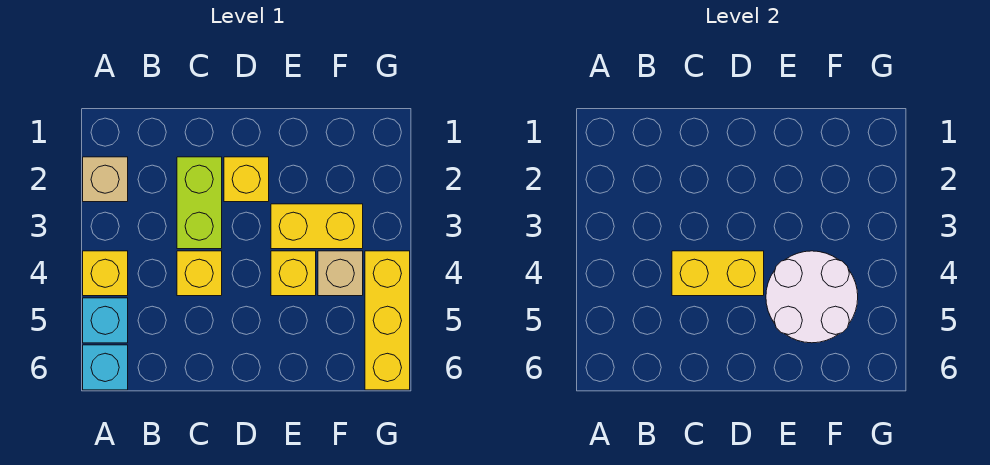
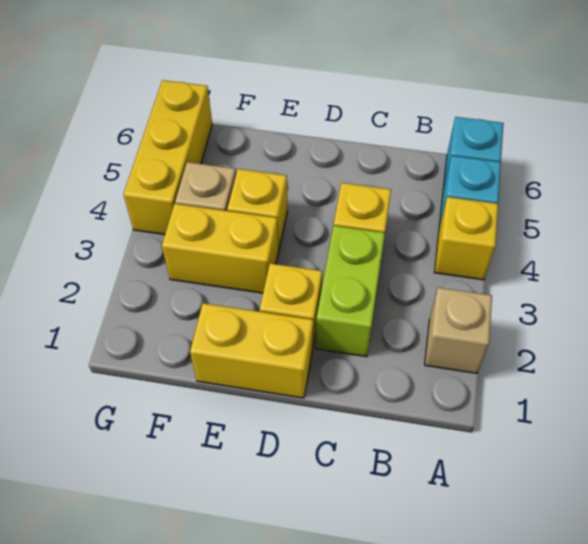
yellow brick C4:D4 level 2 -> yellow brick D1:E1 level 1
white round brick E4:F5 level 2 -> none

